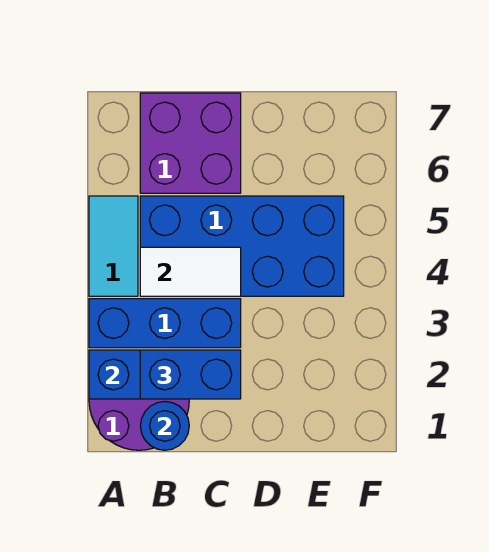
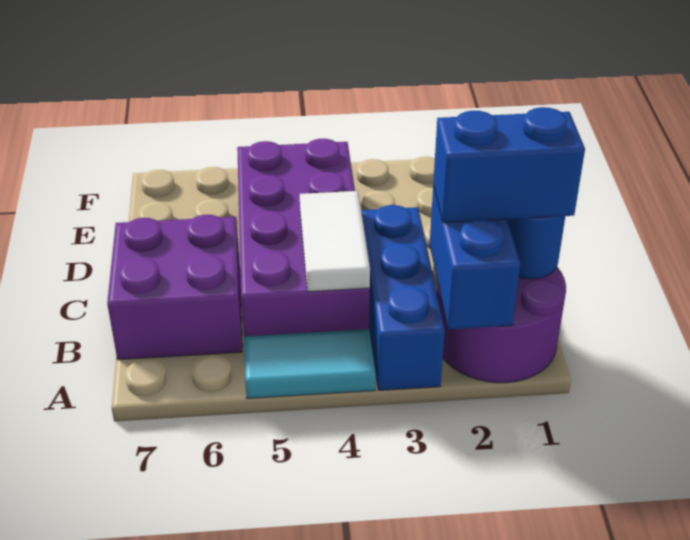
blue brick B2:C2 level 3 -> blue brick B1:B2 level 3
blue brick B4:E5 level 1 -> purple brick B4:E5 level 1

